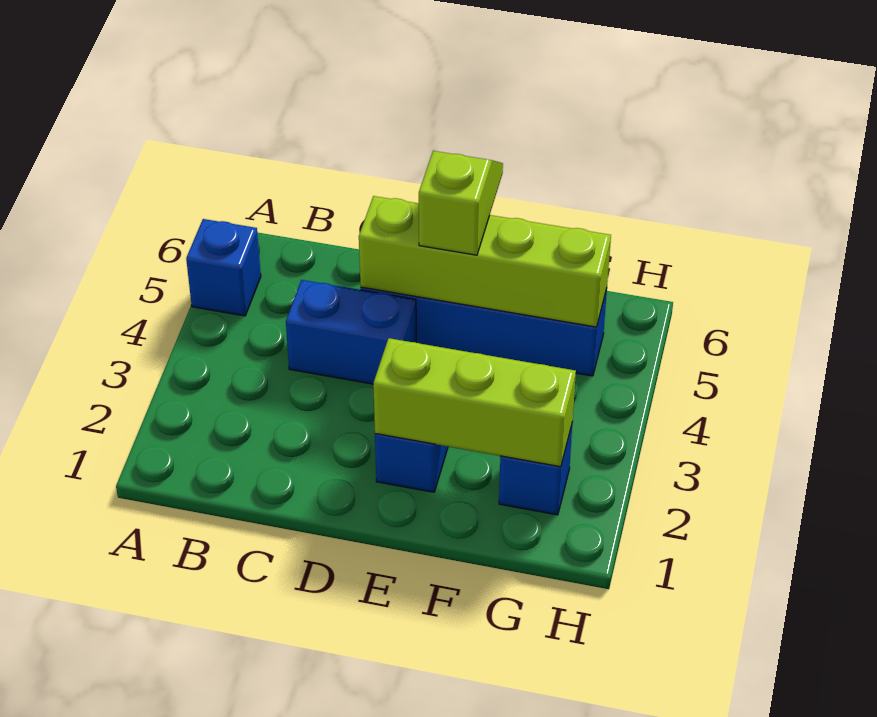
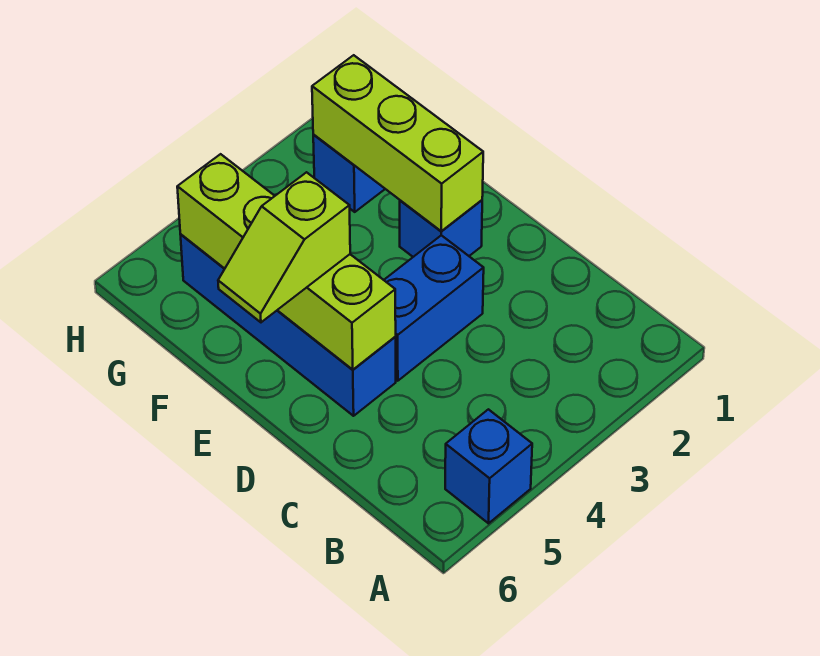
blue brick C4:D4 level 1 -> blue brick D3:D4 level 1

